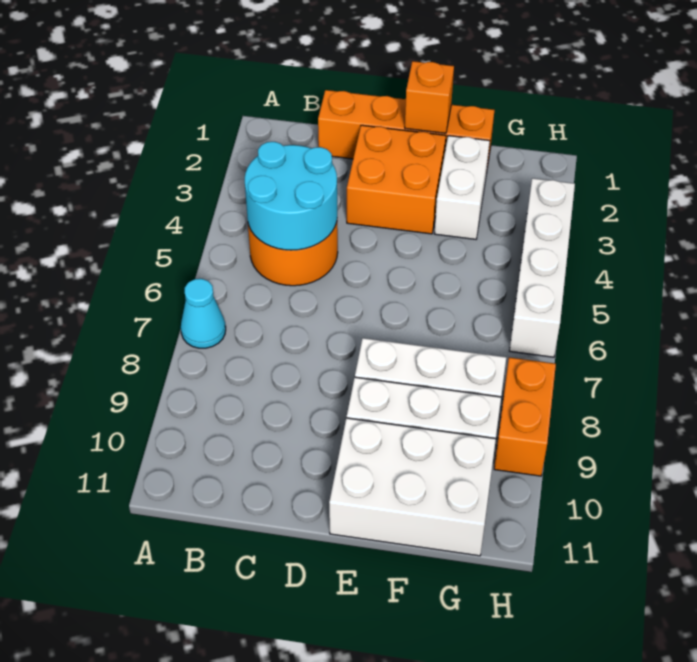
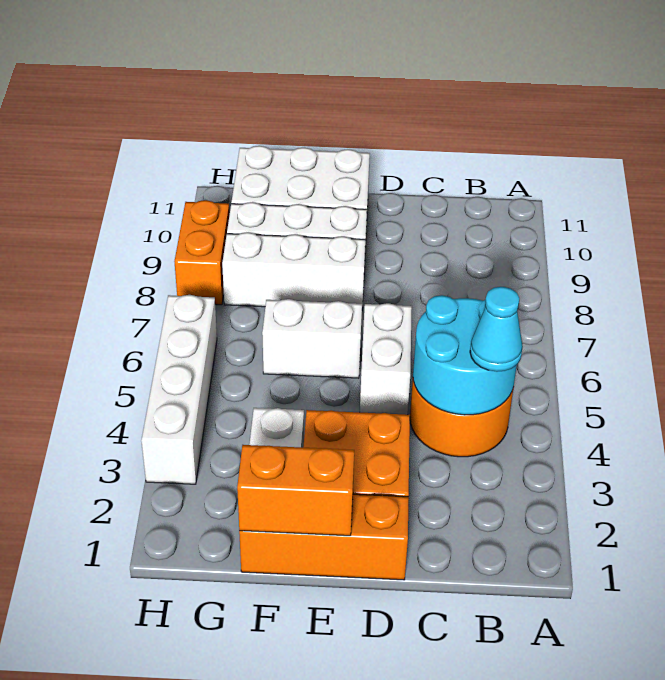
cyan cone A7 level 1 -> cyan cone B4 level 3
orange brick C1:F1 level 1 -> orange brick D1:F1 level 1
none -> white brick D5:D6 level 1
orange brick E1 level 2 -> orange brick E1:F1 level 2
none -> white brick E6:F6 level 1

